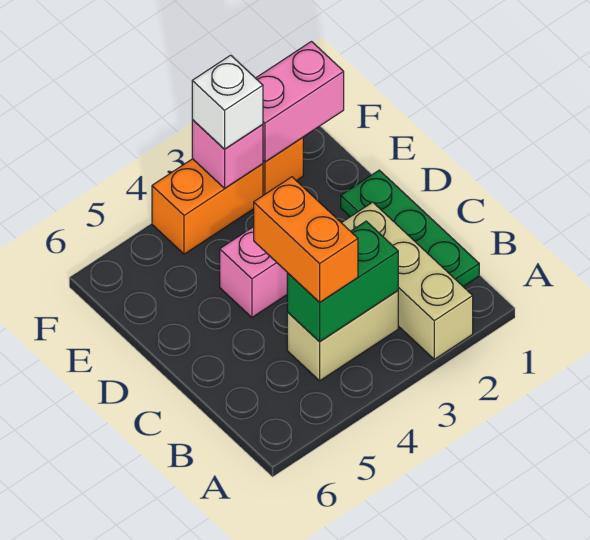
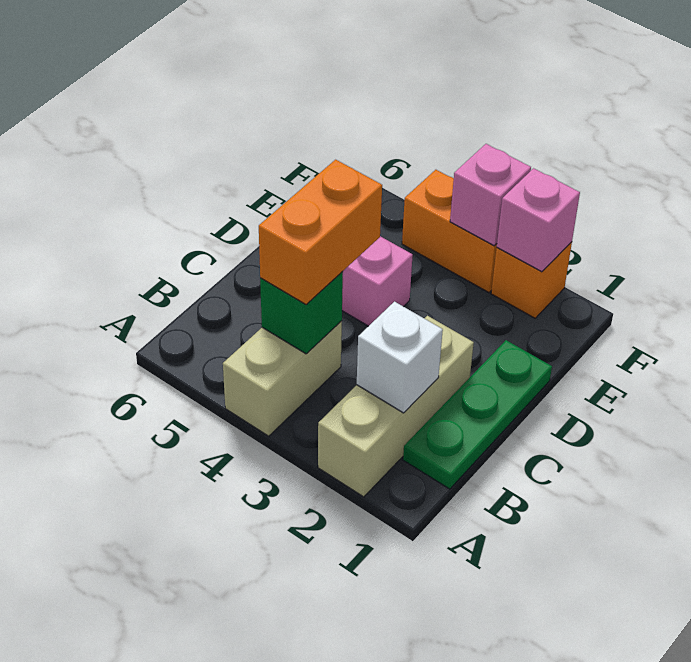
tan brick B3:B4 level 1 -> tan brick A4:B4 level 1
green brick B3:B4 level 2 -> green brick B4 level 2
pink brick F1:F2 level 2 -> pink brick F2 level 2
white brick F3 level 3 -> white brick B2 level 2

